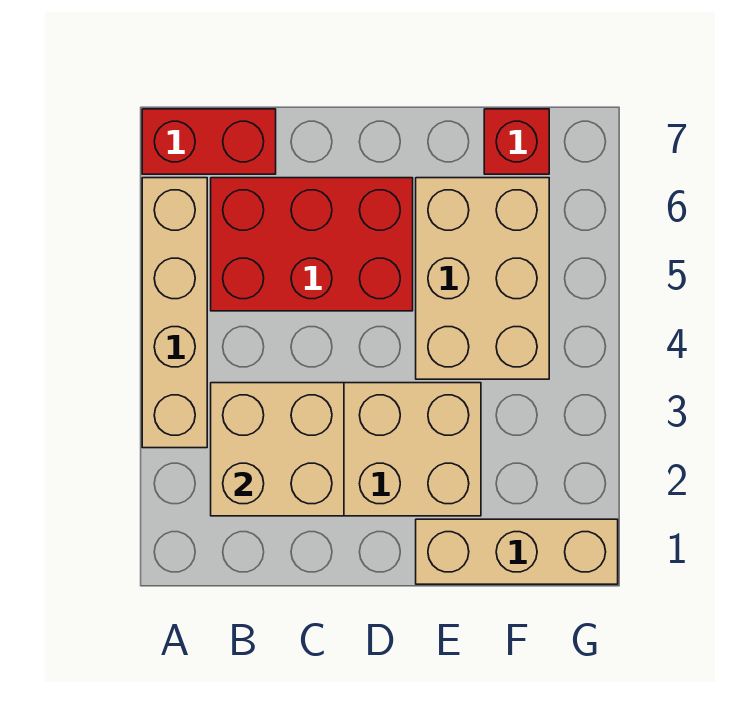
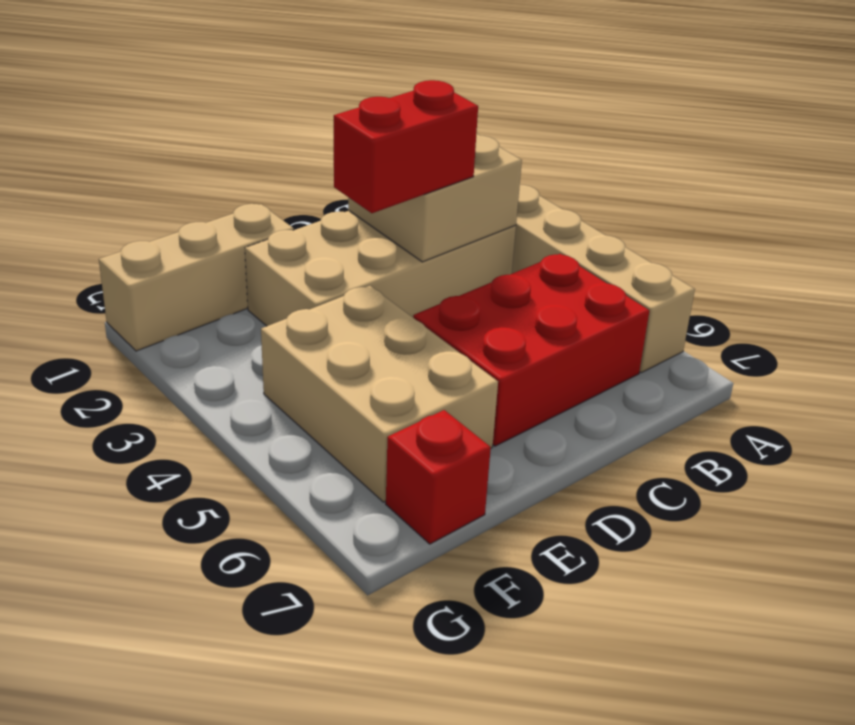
red brick A7:B7 level 1 -> red brick C3:D3 level 3

